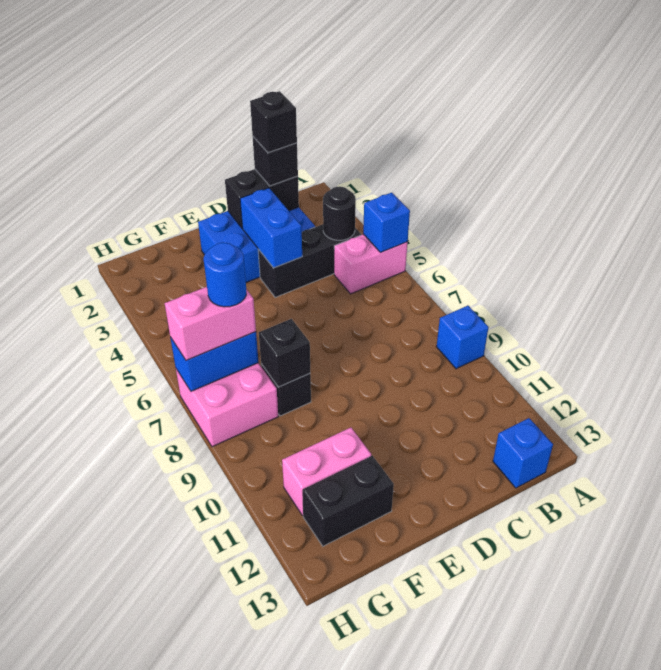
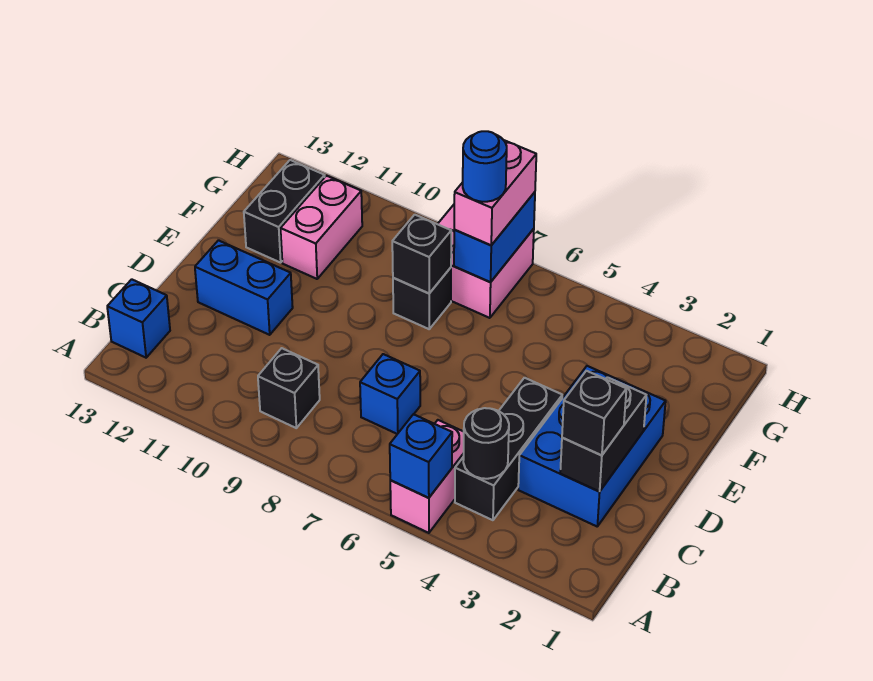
blue brick A9 level 1 -> blue brick C7 level 1
black brick C2 level 4 -> black brick B9 level 1
blue brick D3:D4 level 2 -> blue brick D11:D12 level 1

